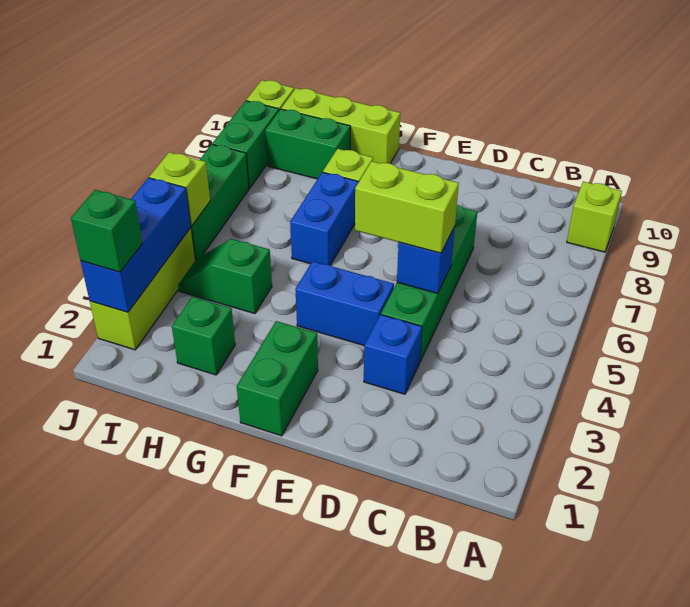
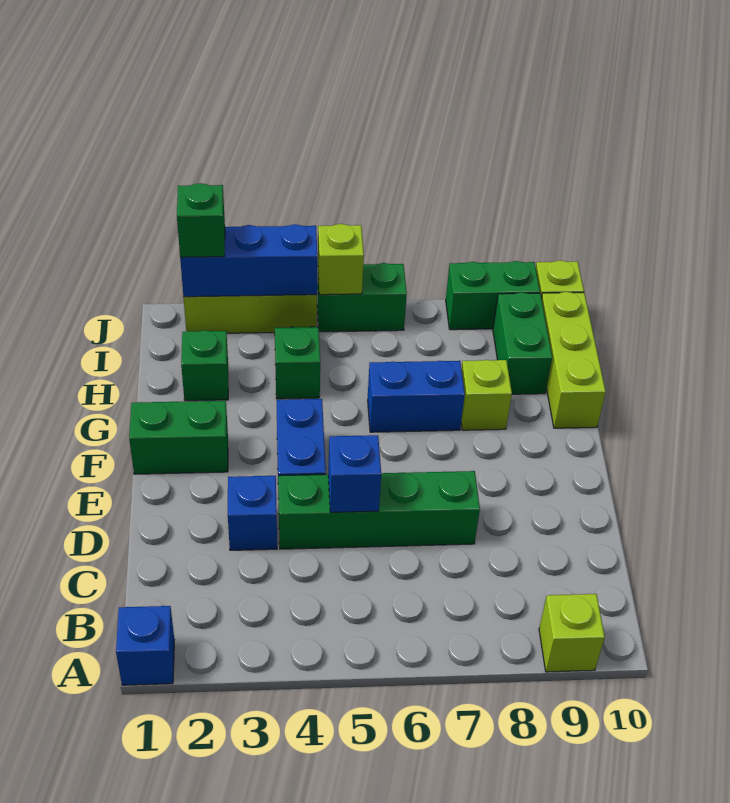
none -> blue brick A1 level 1
lime brick D5:E5 level 3 -> none
green brick J5:J7 level 1 -> green brick J5:J6 level 1

